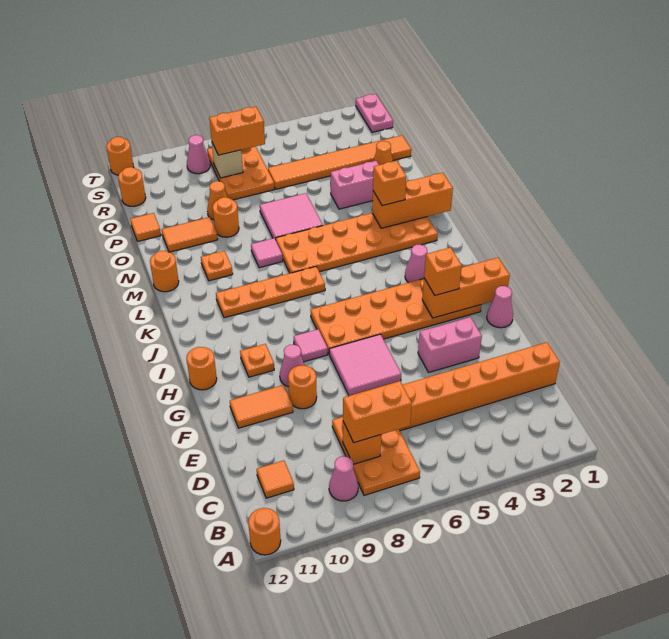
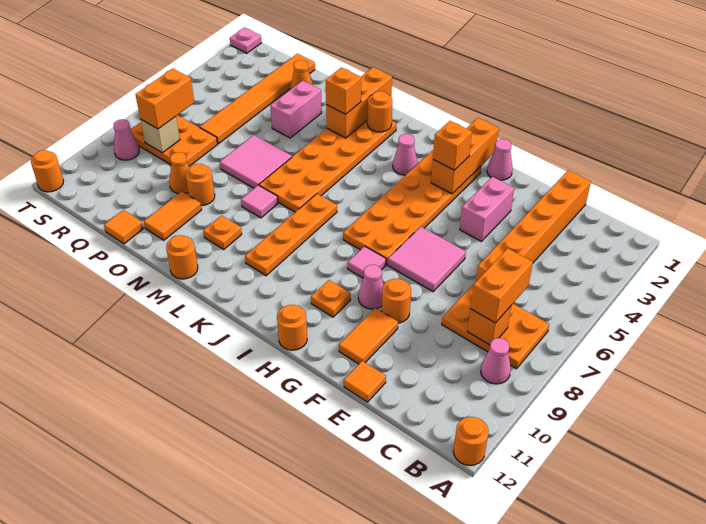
orange tile C11 level 1 -> orange tile E12 level 1
orange round brick R12 level 1 -> orange round brick L2 level 2
pink plate S1:T1 level 1 -> pink plate T1 level 1

